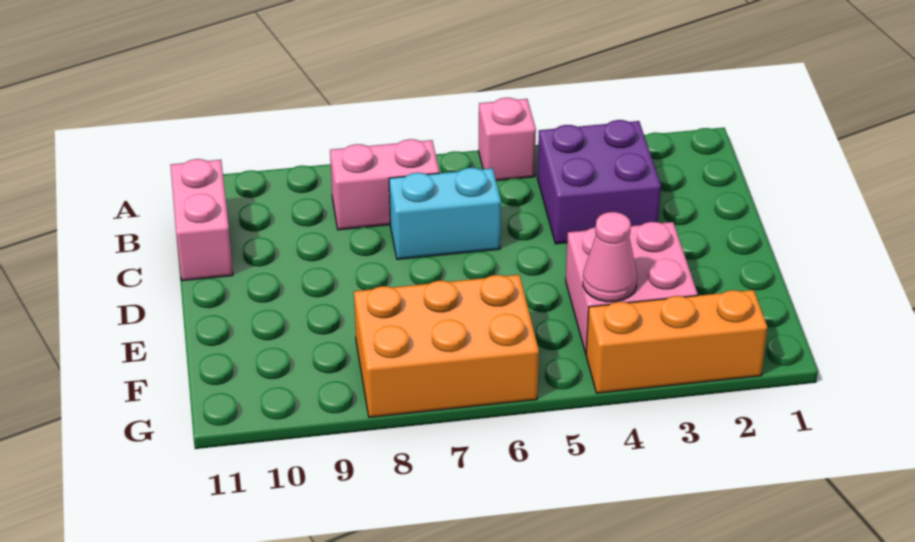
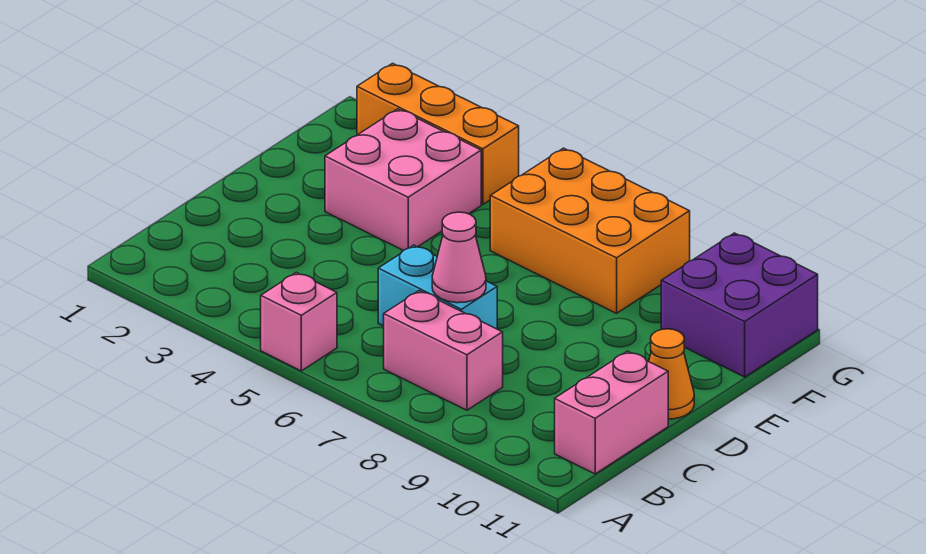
purple brick B3:C4 level 1 -> purple brick F10:G11 level 1
none -> orange cone D11 level 1
pink cone F4 level 2 -> pink cone C7 level 2

